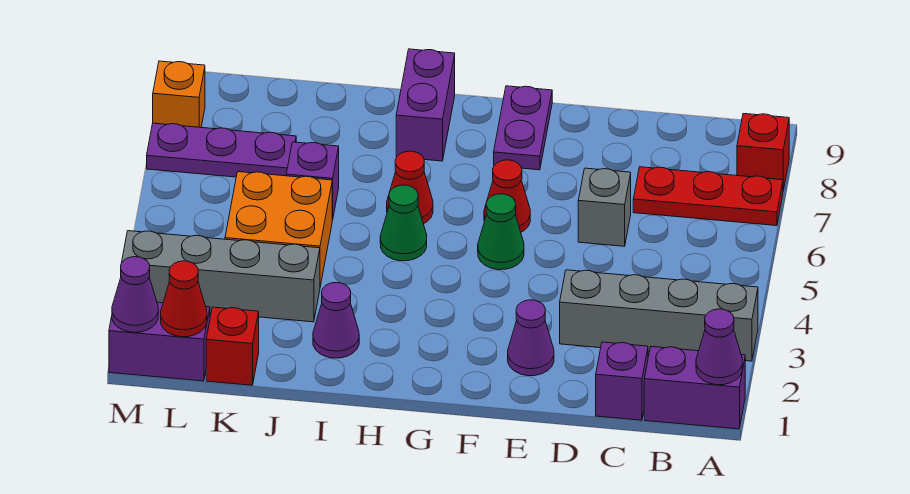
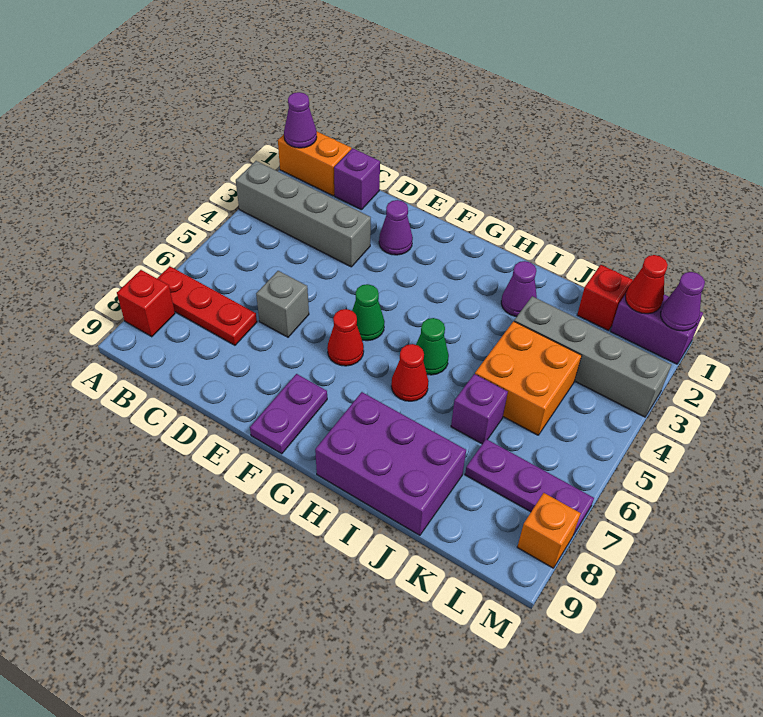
purple brick A1:B1 level 1 -> orange brick A1:B1 level 1
purple brick H8:H9 level 1 -> purple brick H8:J9 level 1

